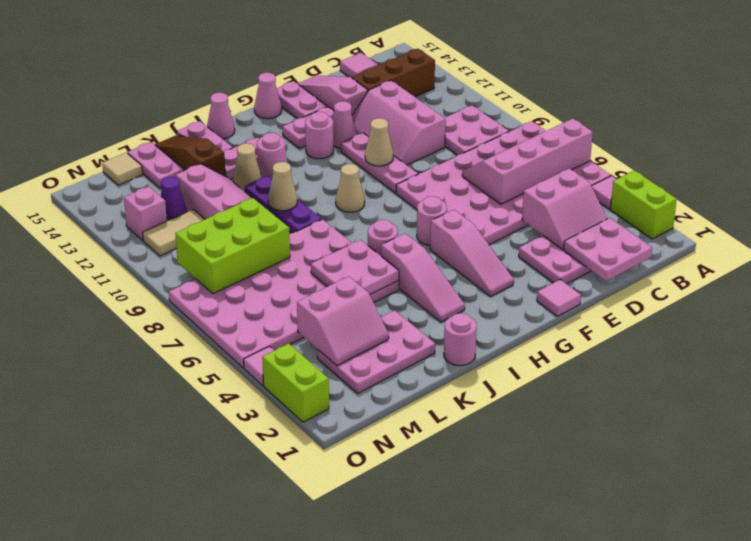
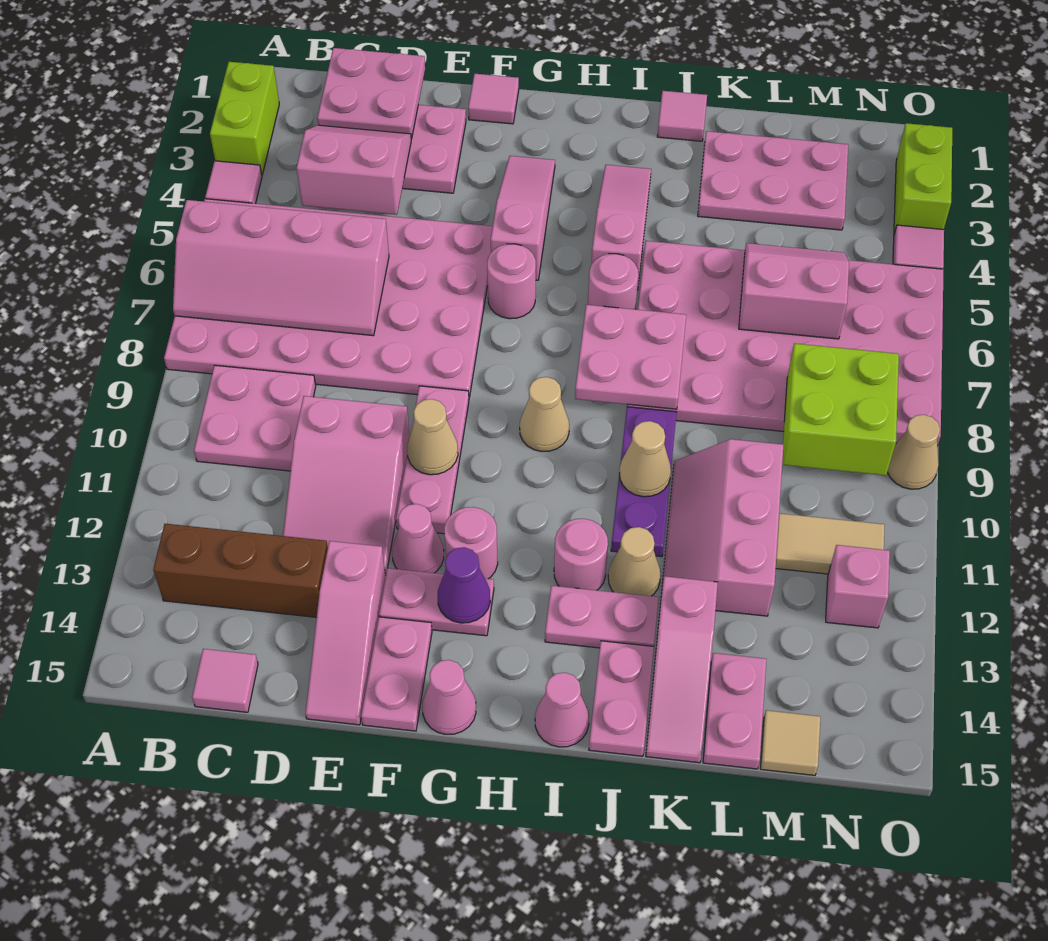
pink slope D10:E12 level 1 top D -> pink slope D10:E12 level 1 top 10
pink round brick J1 level 1 -> pink tile J1 level 1
pink plate J5:K6 level 2 -> pink plate I7:J8 level 2
brown slope K13:K15 level 1 top 13 -> pink slope K13:K15 level 1 top 13
pink slope L3:M4 level 2 top 4 -> pink slope L5:M6 level 2 top 6
lime brick L8:N9 level 2 -> lime brick M8:N9 level 2
purple cone M12 level 1 -> purple cone G13 level 2
none -> tan cone O9 level 1

